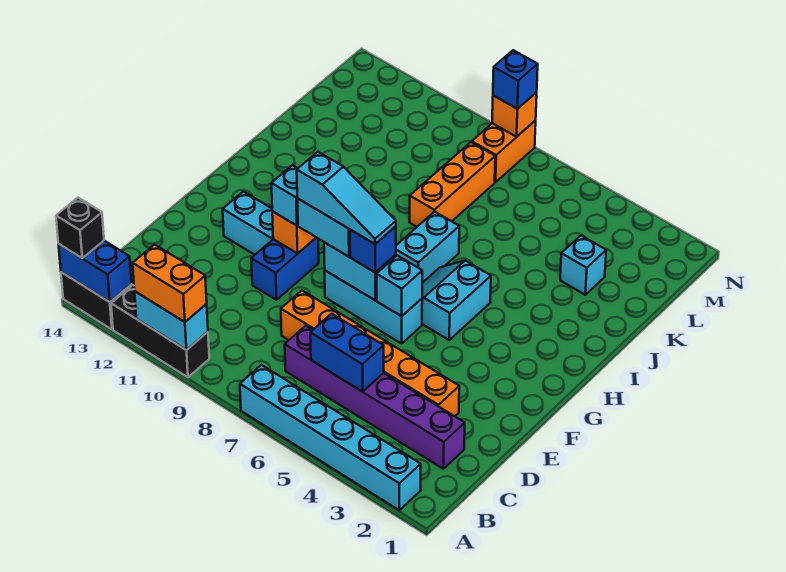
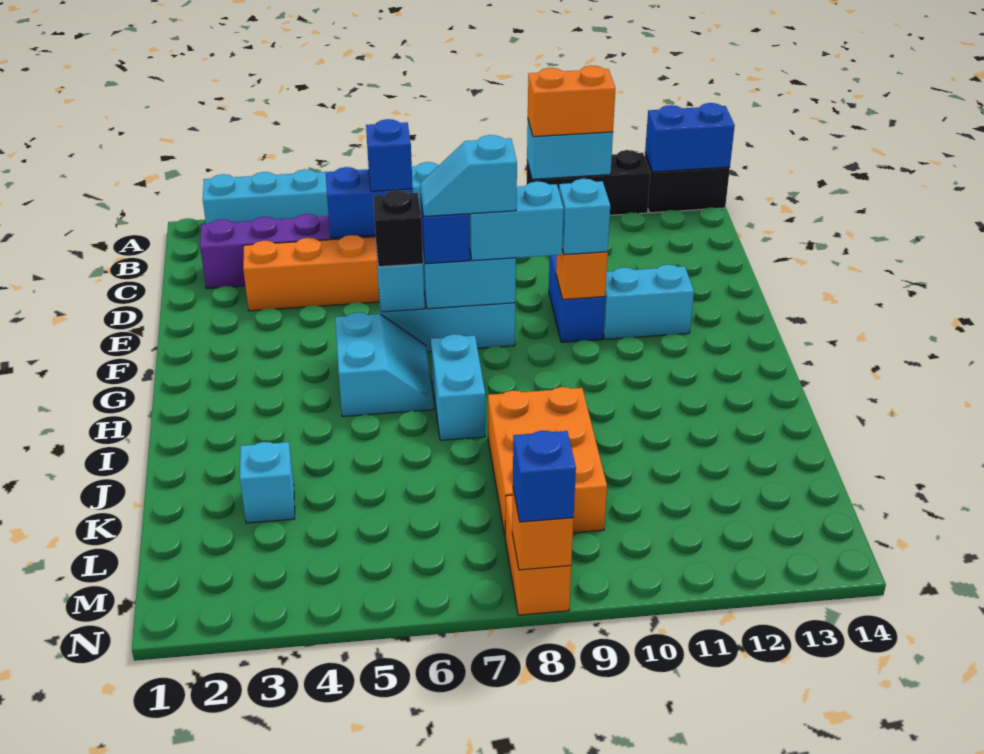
black brick A14 level 3 -> black brick F6 level 3
none -> blue brick C6 level 3
cyan slope F7:F9 level 4 top 9 -> cyan slope F7:F8 level 4 top 8
orange brick J8:L8 level 1 -> orange brick J8:L9 level 1

